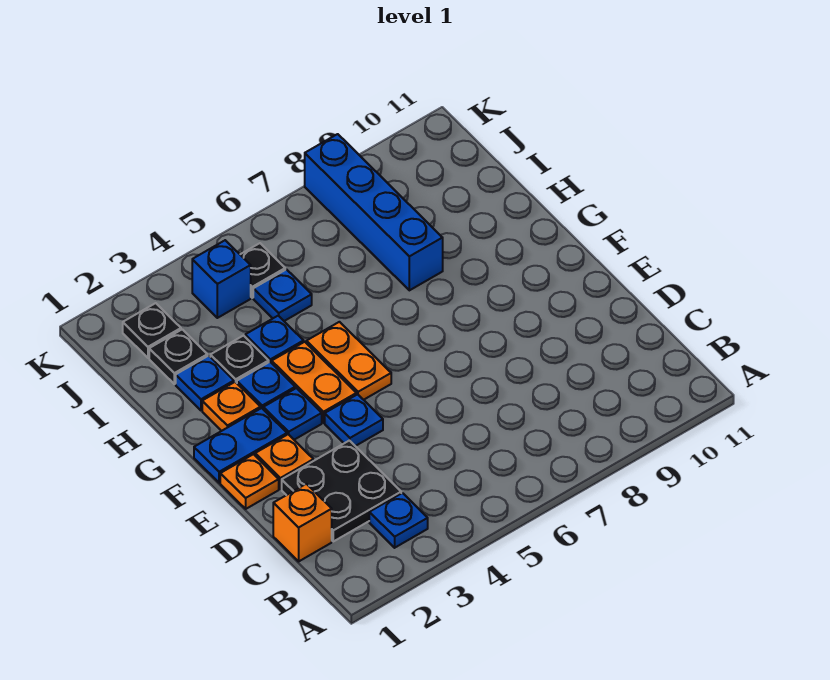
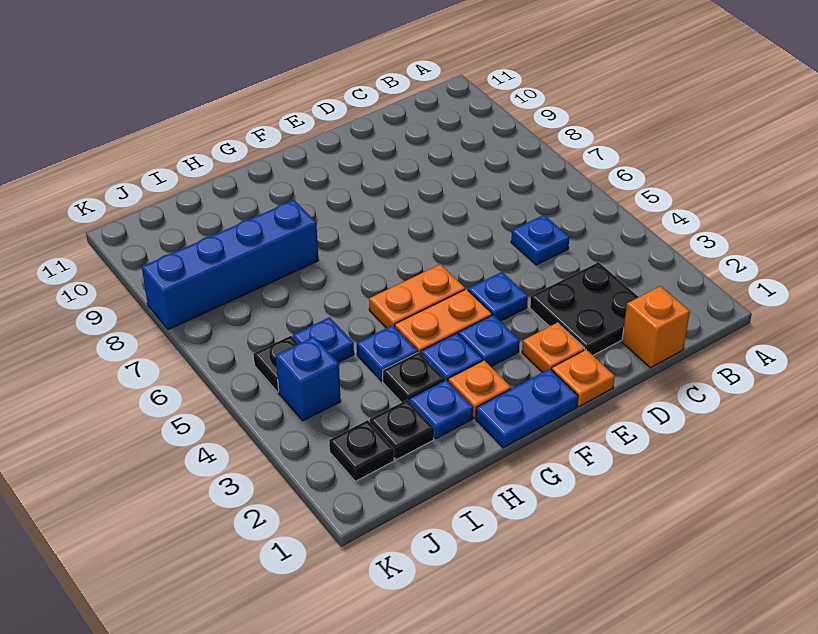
blue plate B3 level 1 -> blue plate C5 level 1
blue plate F1:F2 level 1 -> blue plate F1:G1 level 1

